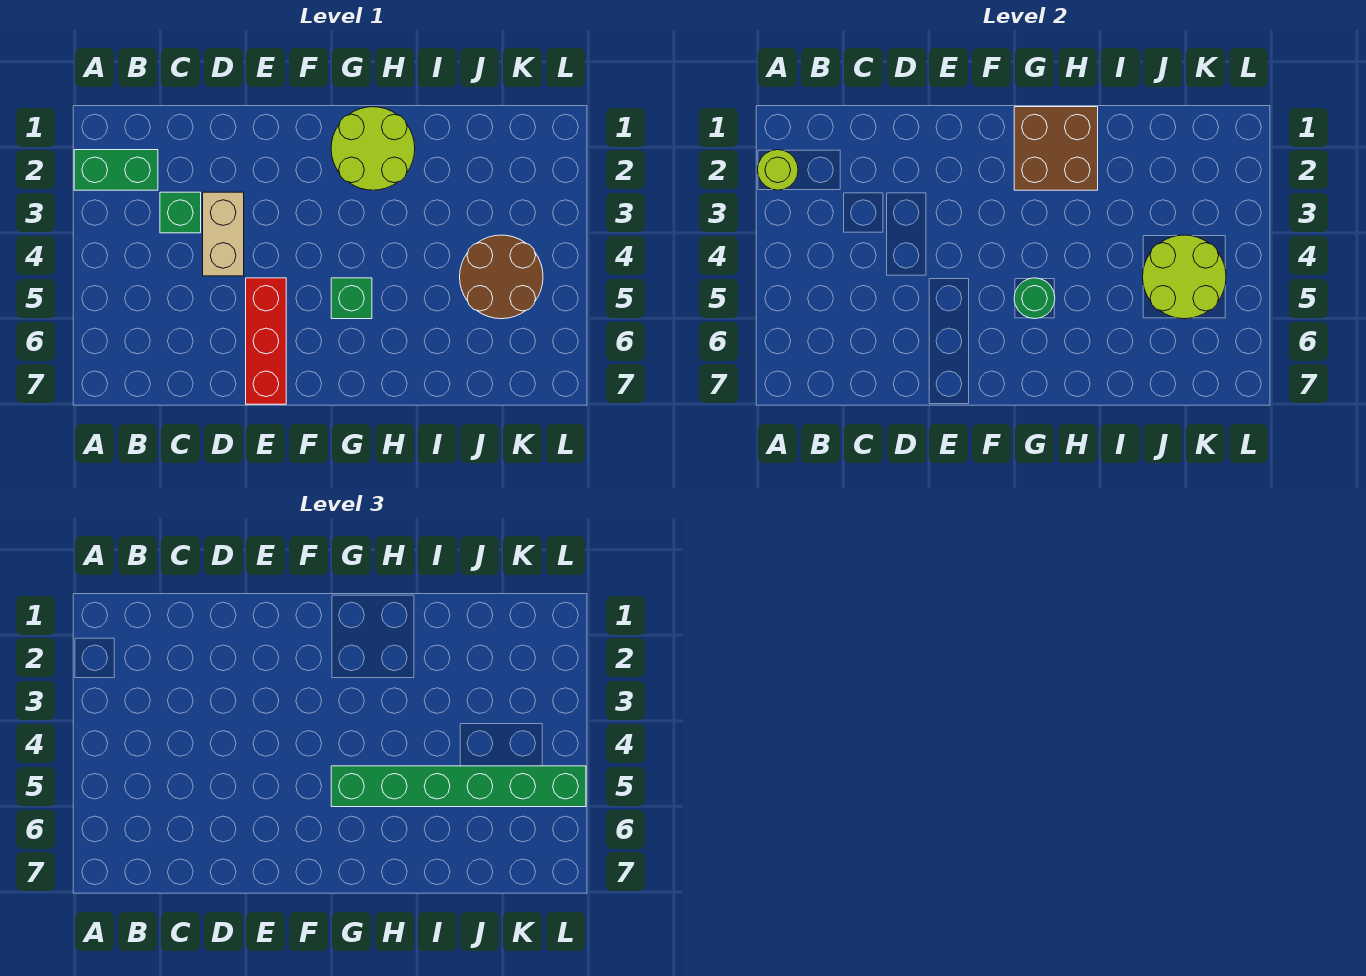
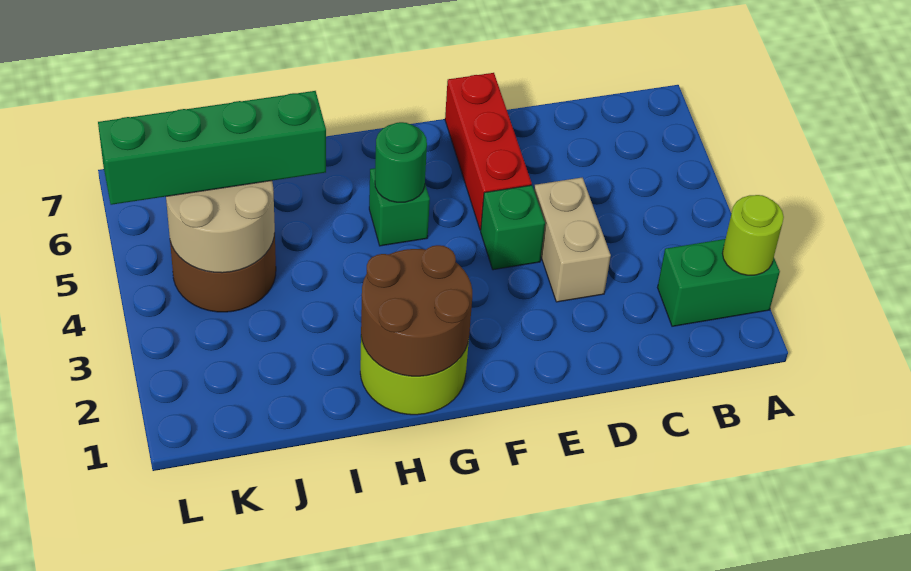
green brick C3 level 1 -> green brick E4 level 1
brown brick G1:H2 level 2 -> brown round brick G1:H2 level 2
green brick G5:L5 level 3 -> green brick I5:L5 level 3
lime round brick J4:K5 level 2 -> tan round brick J4:K5 level 2

